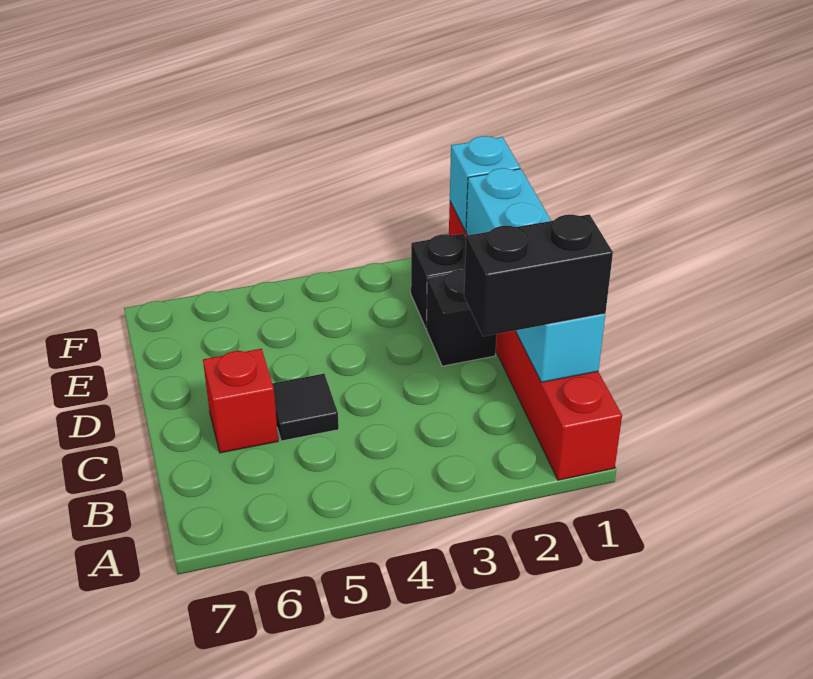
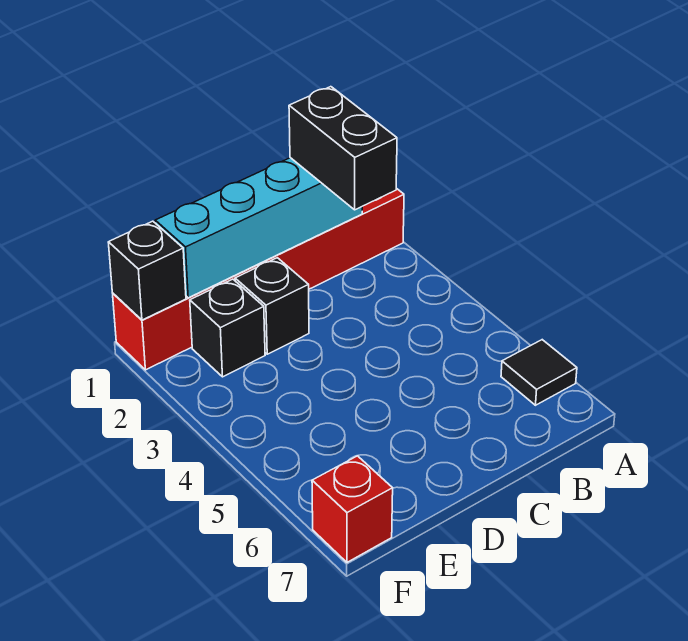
black tile C5 level 1 -> black tile A6 level 1
red brick C6 level 1 -> red brick F7 level 1
cyan brick F1 level 2 -> black brick F1 level 2

